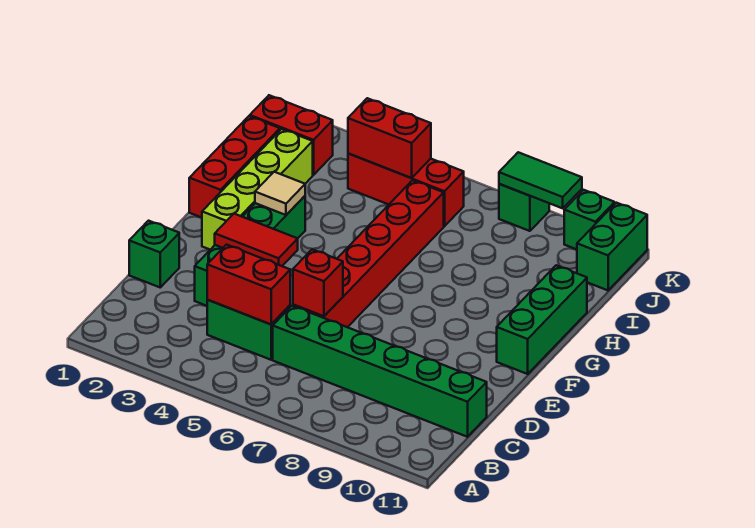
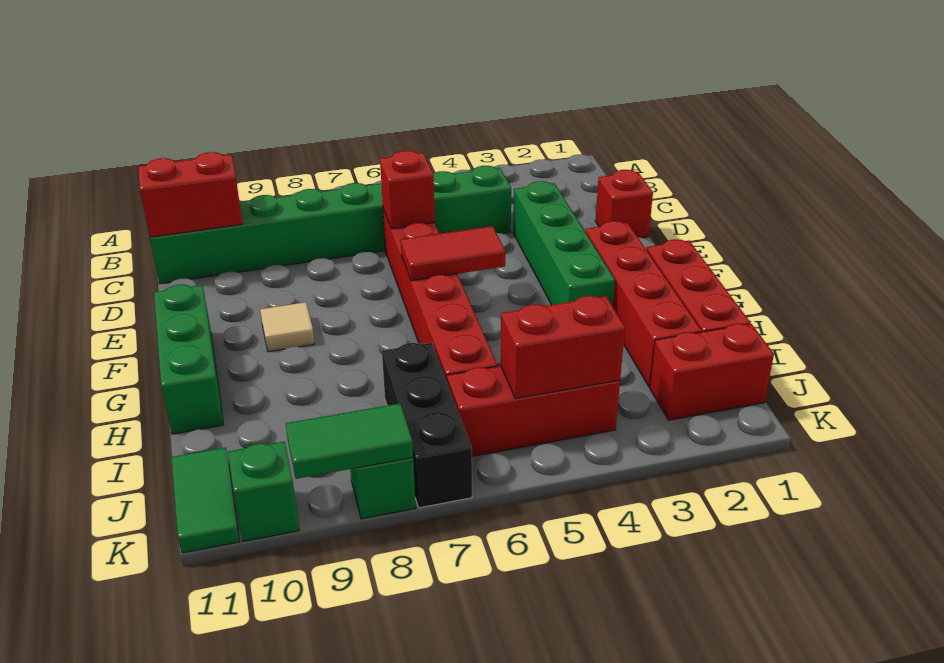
red brick C4:C5 level 2 -> red brick C10:C11 level 2
green brick D1 level 1 -> red brick D1 level 1
red tile E3:E4 level 2 -> red tile F5:F6 level 2
lime brick F2:I2 level 1 -> red brick F2:I2 level 1
tan tile G3 level 2 -> tan tile F9 level 1
none -> black brick I7:K7 level 1
green brick J11:K11 level 1 -> green tile J11:K11 level 1

